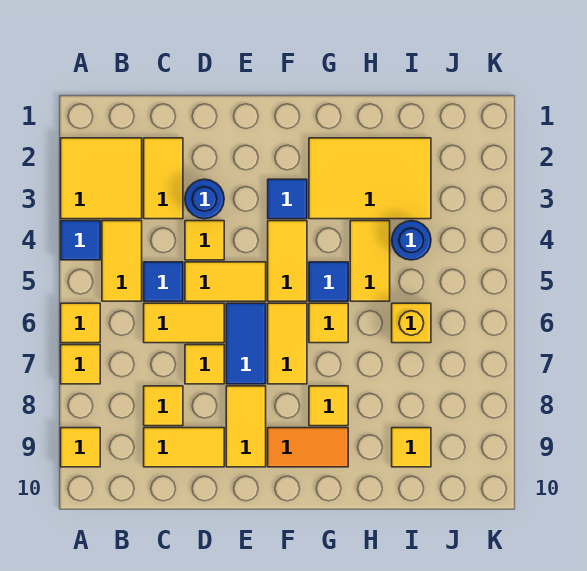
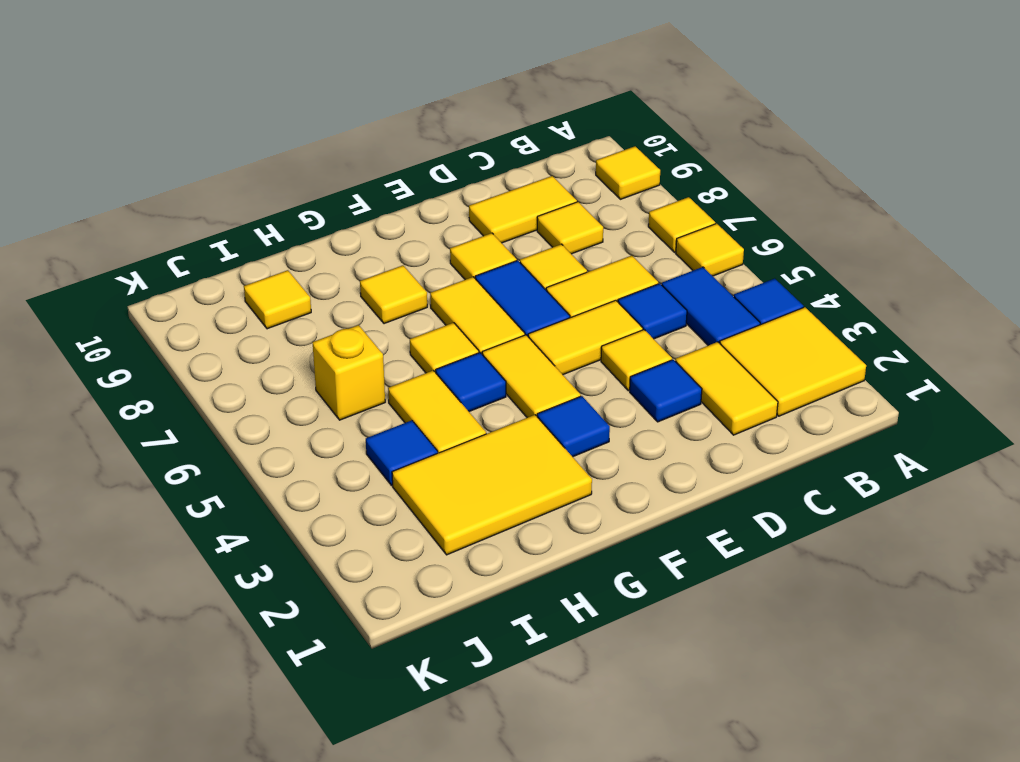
yellow tile B4:B5 level 1 -> blue tile B4:B5 level 1
blue round brick D3 level 1 -> blue tile D3 level 1
yellow tile E8:E9 level 1 -> yellow tile E8 level 1
orange tile F9:G9 level 1 -> none
blue round brick I4 level 1 -> blue tile I4 level 1

